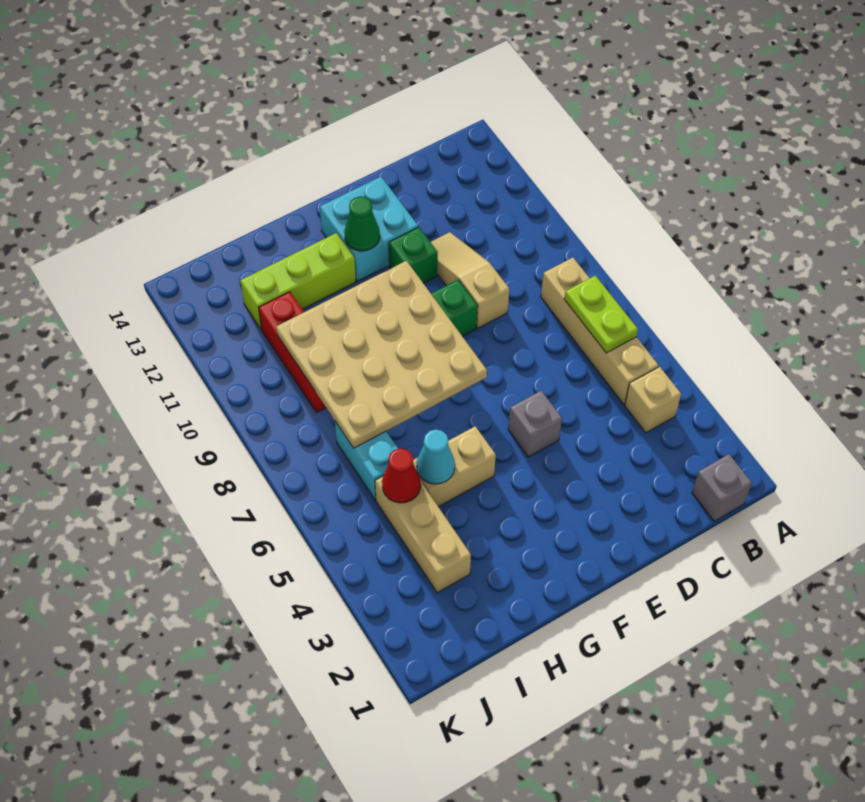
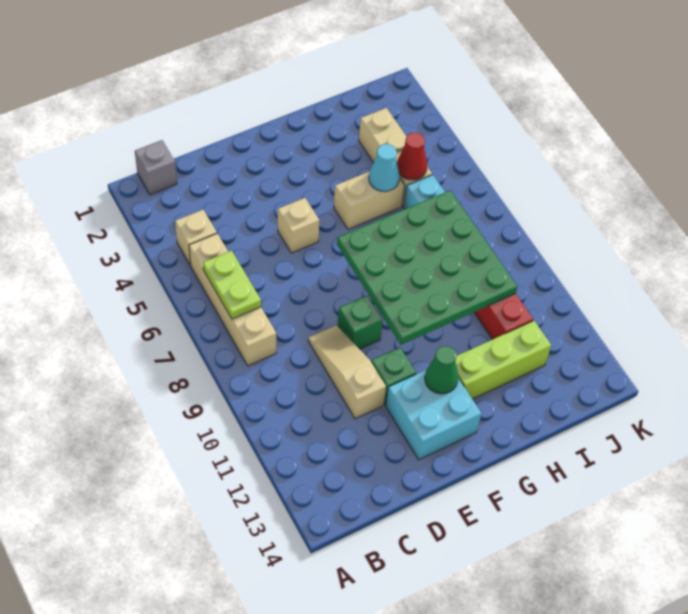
tan slope D9:D11 level 1 top 9 -> tan slope D9:D11 level 1 top 11
grey brick E5 level 1 -> tan brick E5 level 1
tan plate F7:I10 level 2 -> green plate F7:I10 level 2

